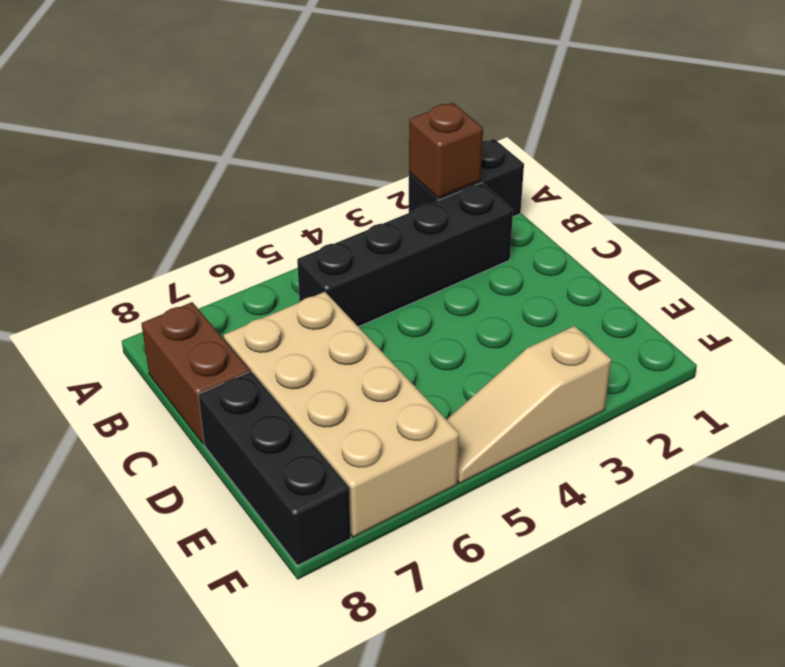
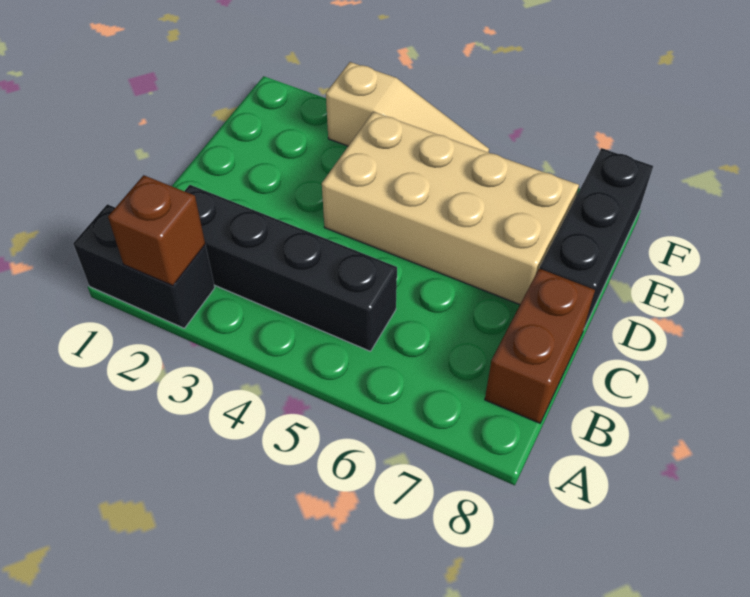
tan brick C6:F7 level 1 -> tan brick D4:E7 level 1

